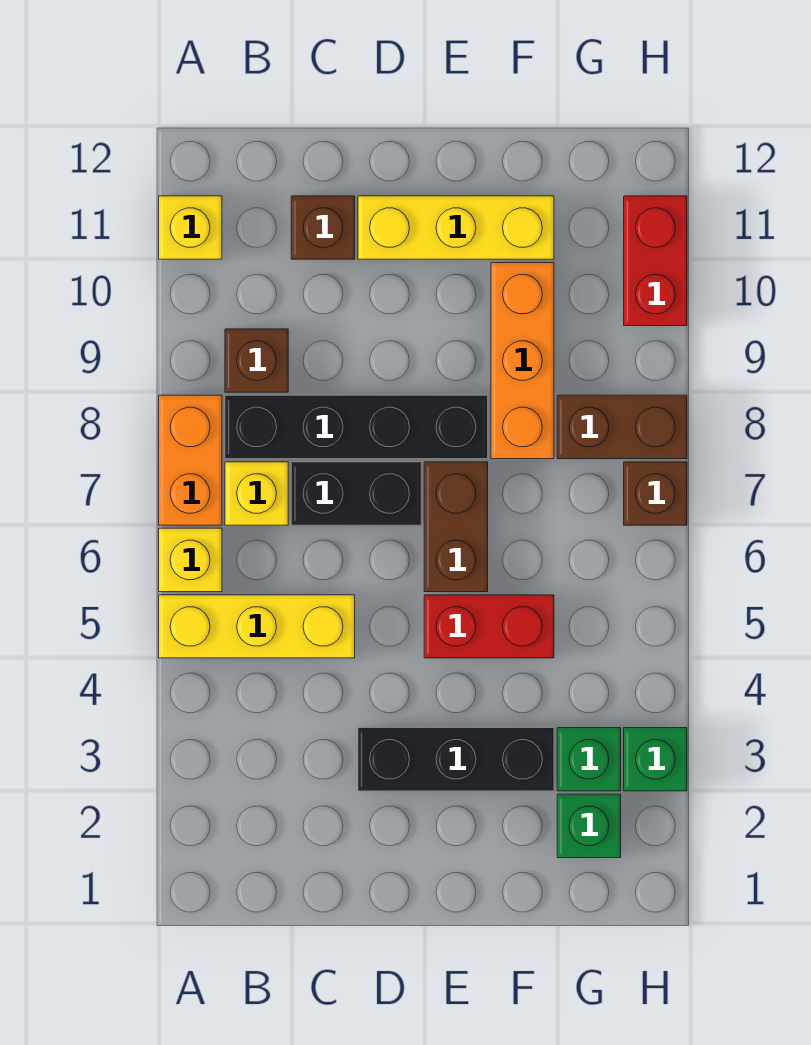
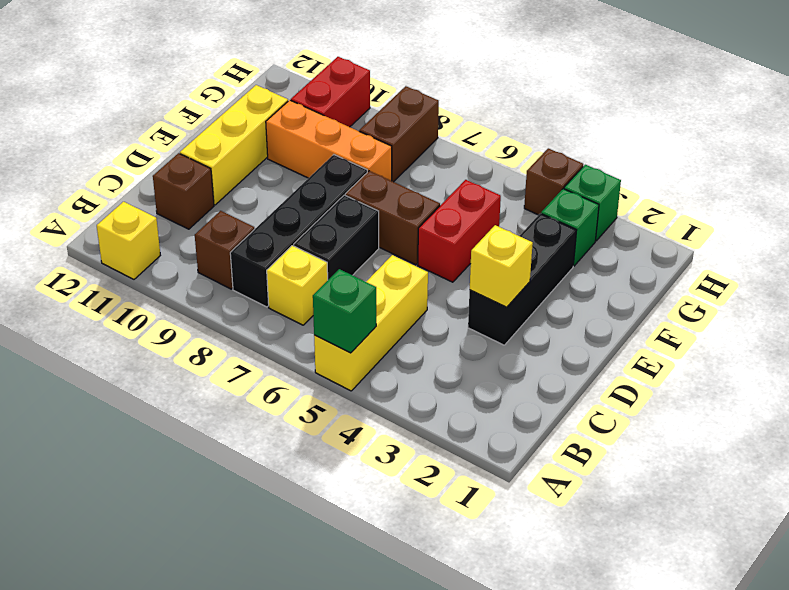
yellow brick A6 level 1 -> yellow brick D3 level 2
orange brick A7:A8 level 1 -> none
green brick G2 level 1 -> green brick A5 level 2
brown brick H7 level 1 -> brown brick H4 level 1
red brick H10:H11 level 1 -> red brick G10:H10 level 1

